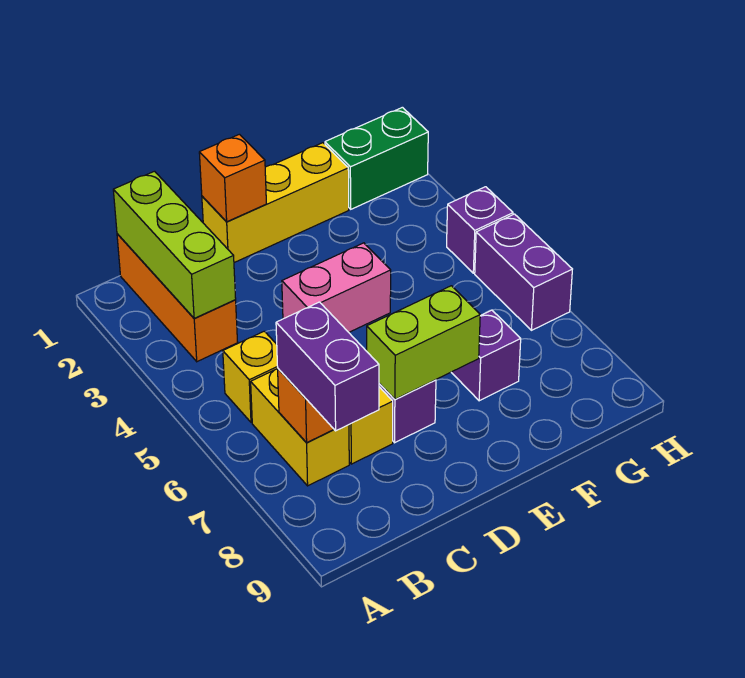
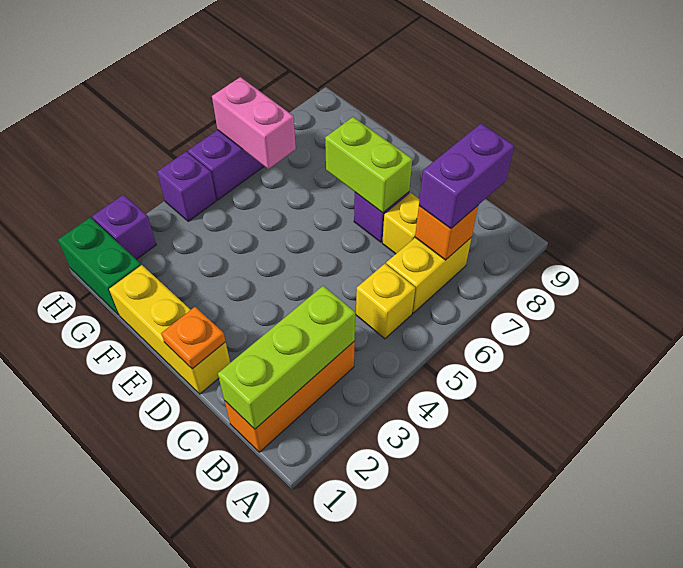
orange brick D1 level 2 -> orange plate D1 level 2
pink brick D4:E4 level 1 -> pink brick G6:H6 level 2
purple brick F7 level 1 -> purple brick H2 level 1

